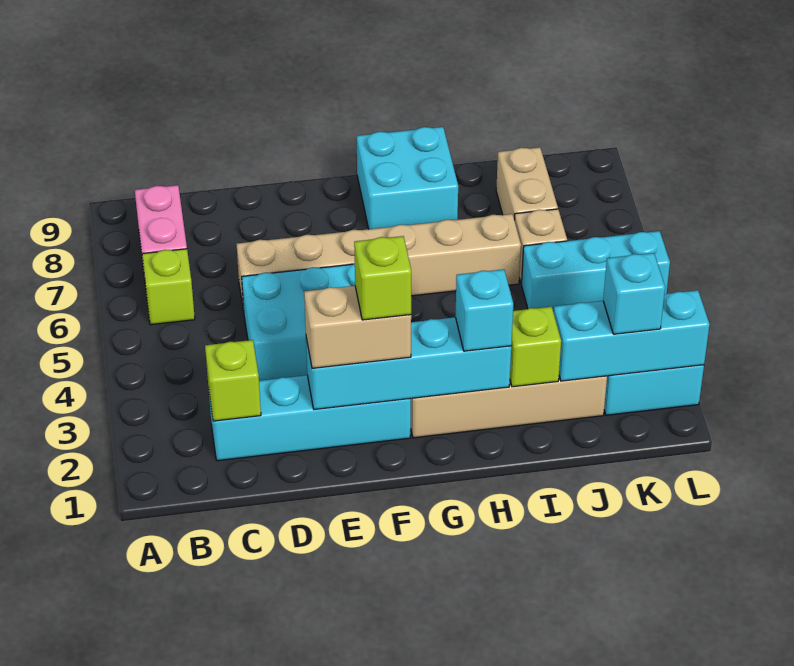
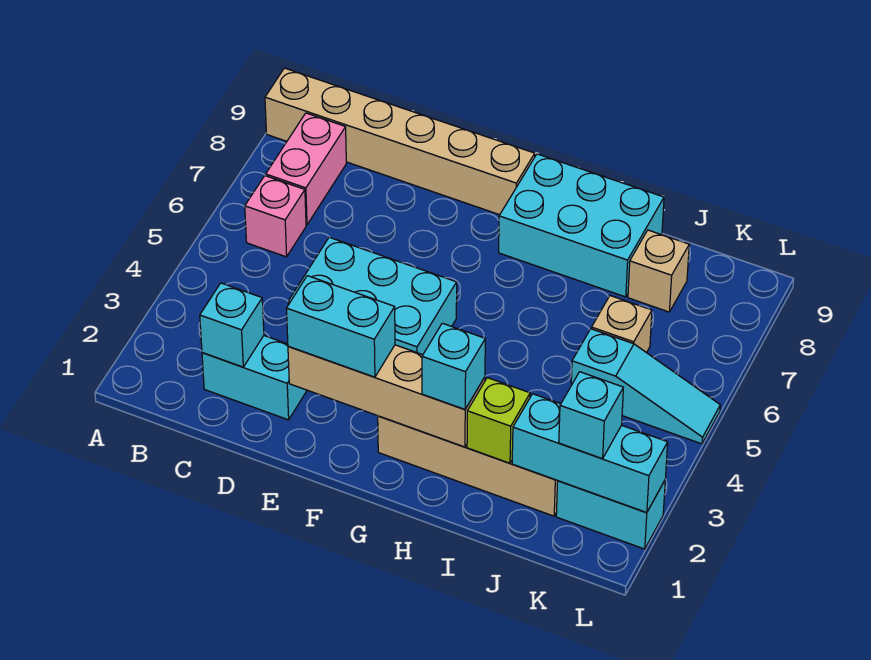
lime brick B6 level 1 -> pink brick B6 level 1
cyan brick C2:F2 level 1 -> cyan brick C2:D2 level 1
lime brick C2 level 2 -> cyan brick C2 level 2
tan brick D6:I6 level 1 -> tan brick A9:F9 level 1
cyan brick E2:H2 level 2 -> tan brick E2:H2 level 2
tan brick E2:F2 level 3 -> cyan brick E2:F2 level 3
lime brick F2 level 4 -> none
cyan brick G8:H9 level 1 -> cyan brick G8:I9 level 1
cyan brick J5:L5 level 1 -> cyan slope J5:L5 level 1 top J
tan brick J7:J8 level 1 -> tan brick J8 level 1

